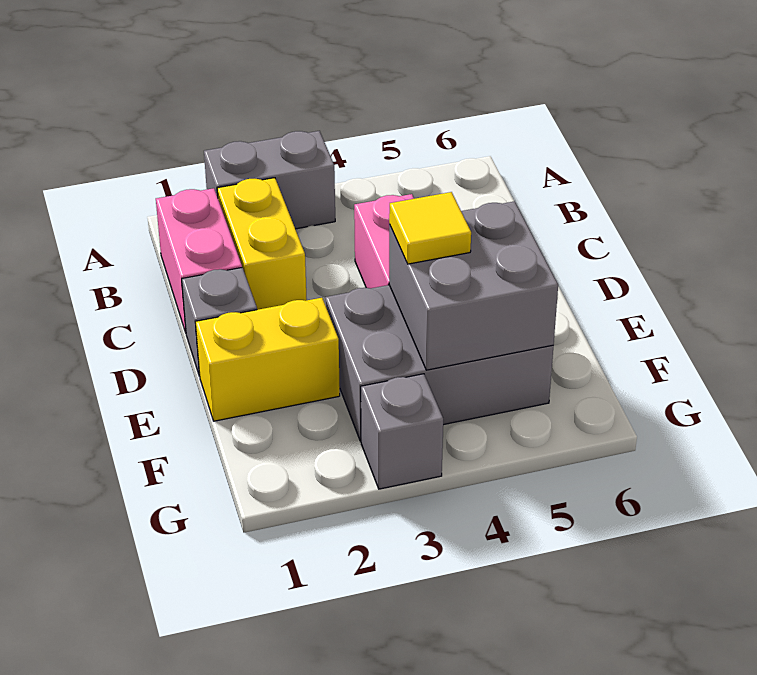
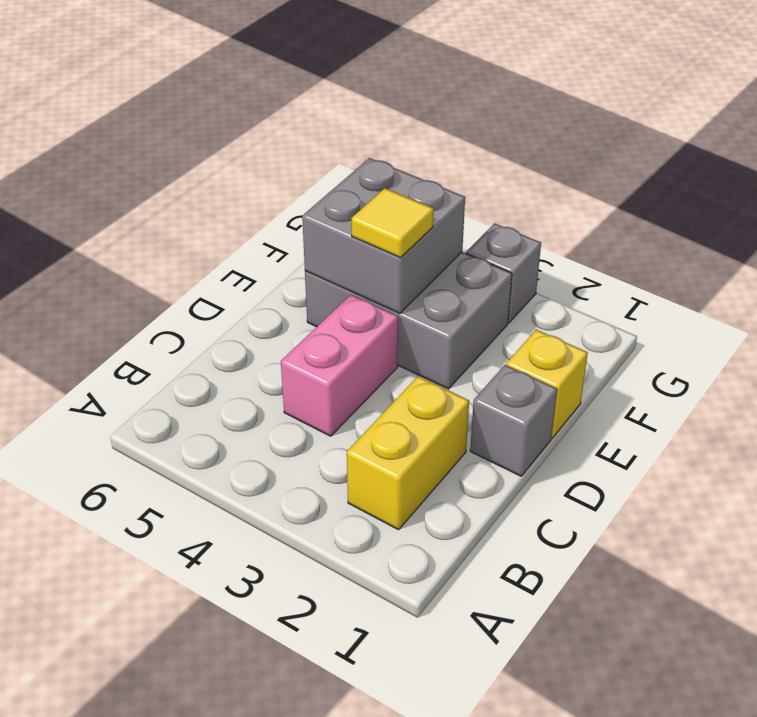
grey brick A2:A3 level 1 -> none
pink brick B1:C1 level 1 -> none
yellow brick E1:E2 level 1 -> yellow brick E1 level 1

